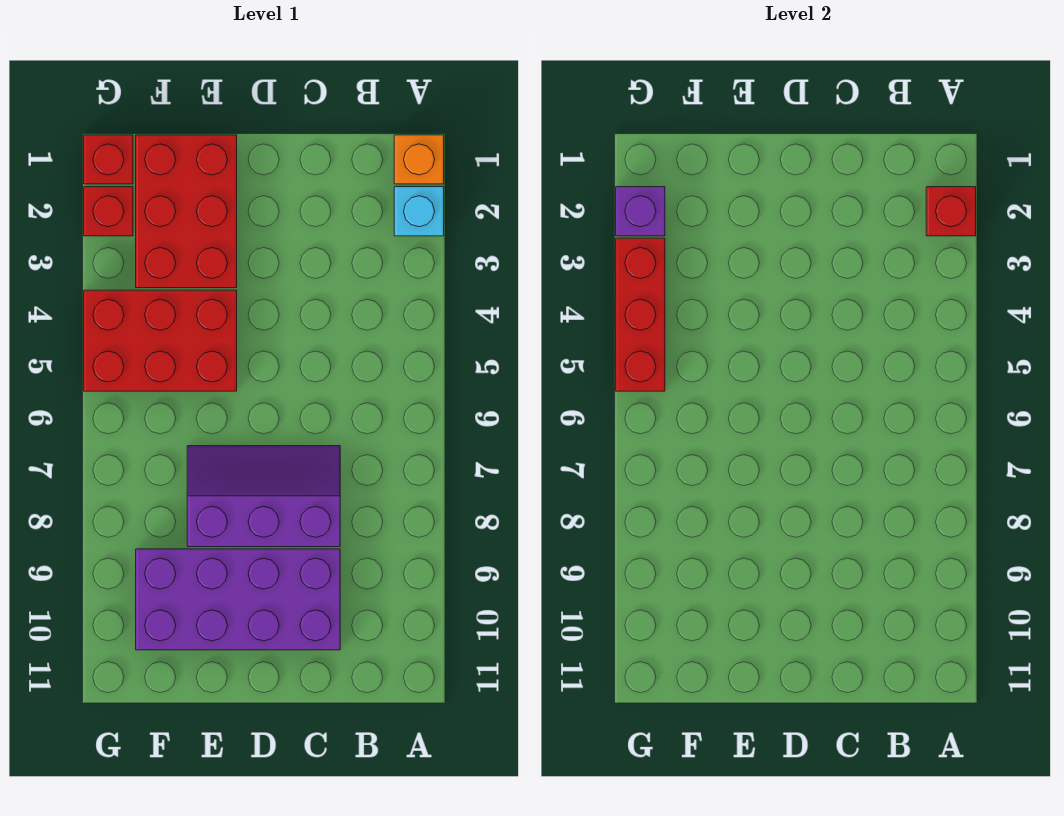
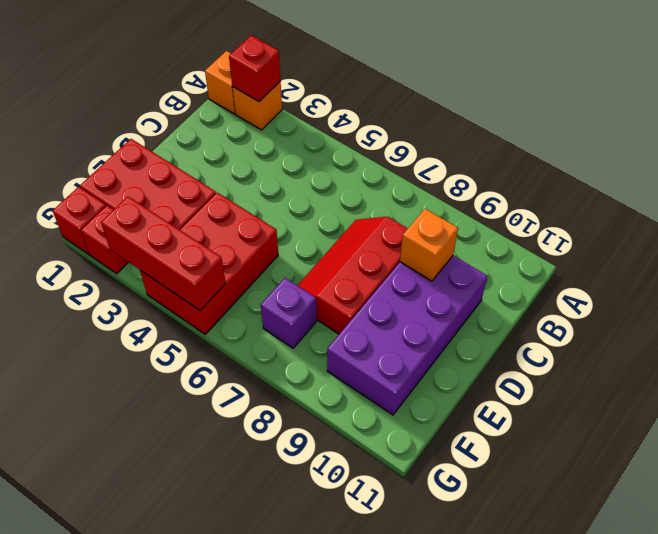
cyan brick A2 level 1 -> orange brick A2 level 1
purple slope C7:E8 level 1 top 8 -> red slope C7:E8 level 1 top 8
none -> orange brick C9 level 2
purple brick G2 level 2 -> purple brick F7 level 1

